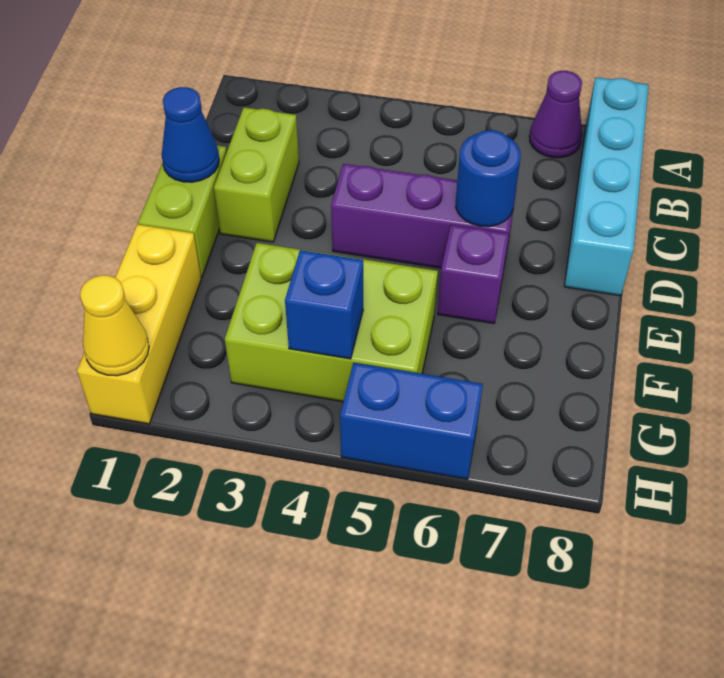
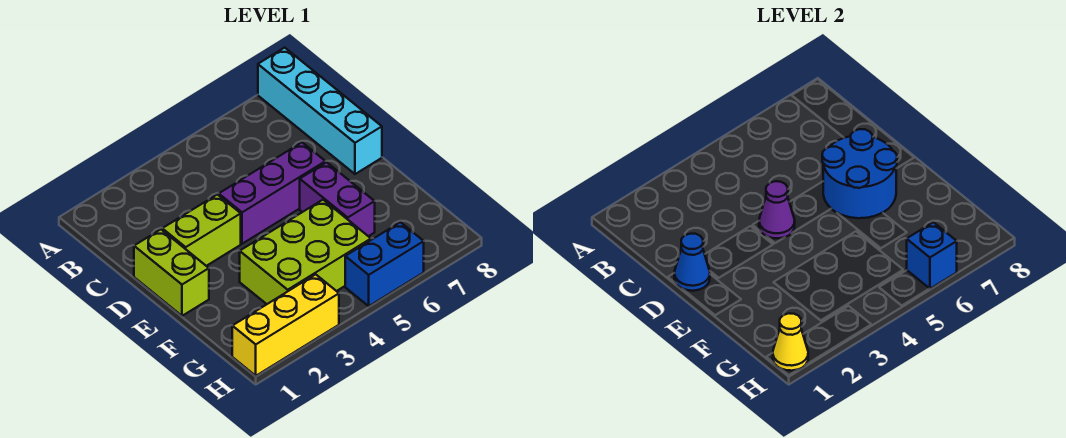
purple cone A7 level 1 -> purple cone D4 level 2
lime brick C2:D2 level 1 -> lime brick D2:D3 level 1
blue round brick D6 level 2 -> blue round brick D6:E7 level 2
purple brick E6 level 1 -> purple brick E6:F6 level 1
yellow brick F1:H1 level 1 -> yellow brick H1:H3 level 1
blue brick G4 level 2 -> blue brick H6 level 2

